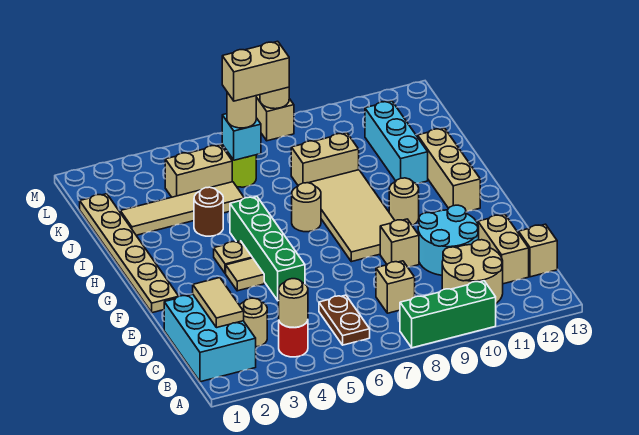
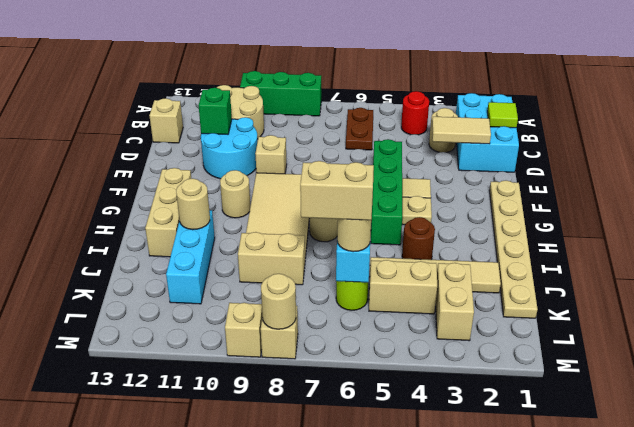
tan round brick B4 level 2 -> tan round brick I11 level 2
none -> lime tile C1 level 2
tan tile C2:D2 level 2 -> tan tile D2:D3 level 2
tan brick C8 level 1 -> tan brick M9 level 1
tan brick C12:D12 level 1 -> tan brick K3:L3 level 1
none -> green brick D11 level 2

